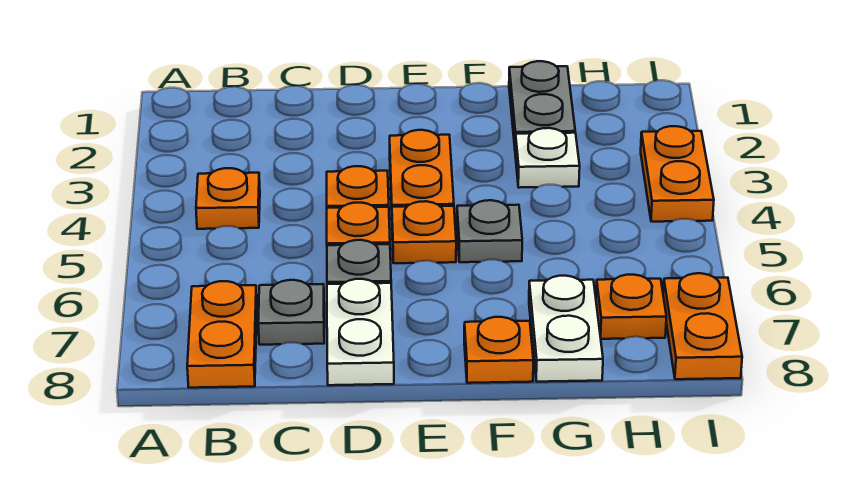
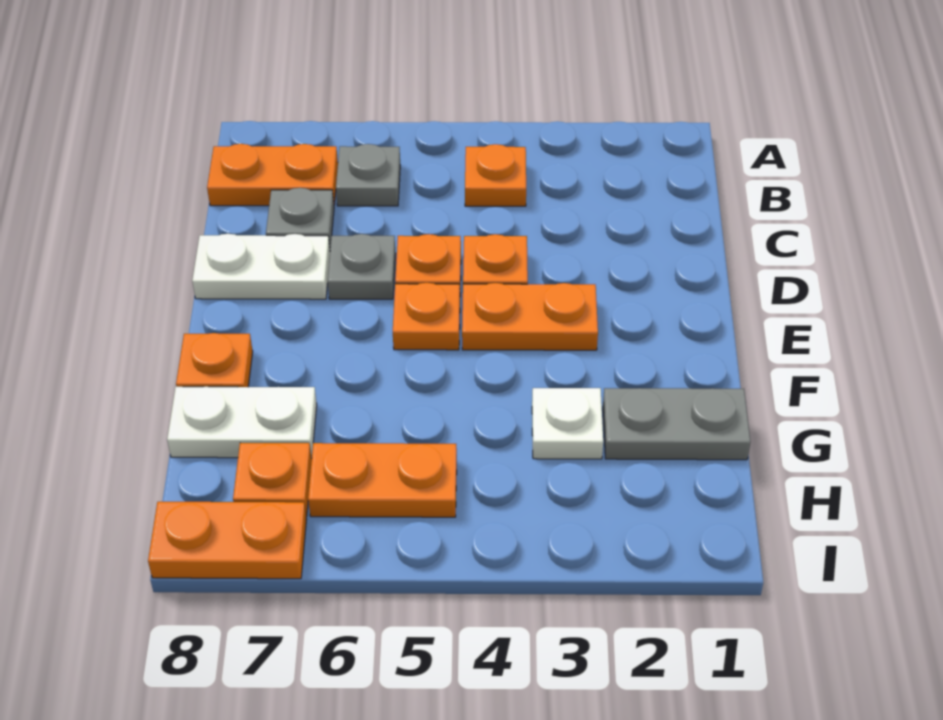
grey plate F5 level 1 -> grey plate B6 level 1
orange plate I3:I4 level 1 -> orange plate H5:H6 level 1

